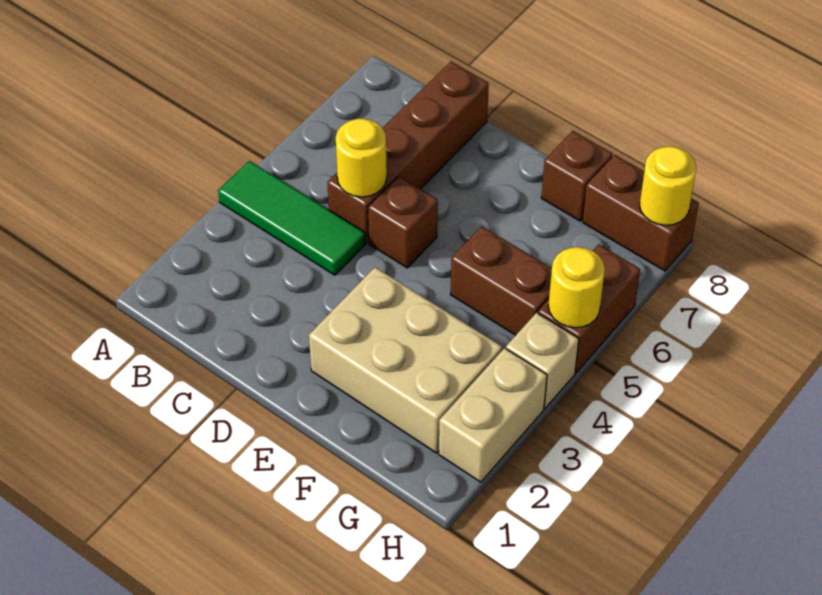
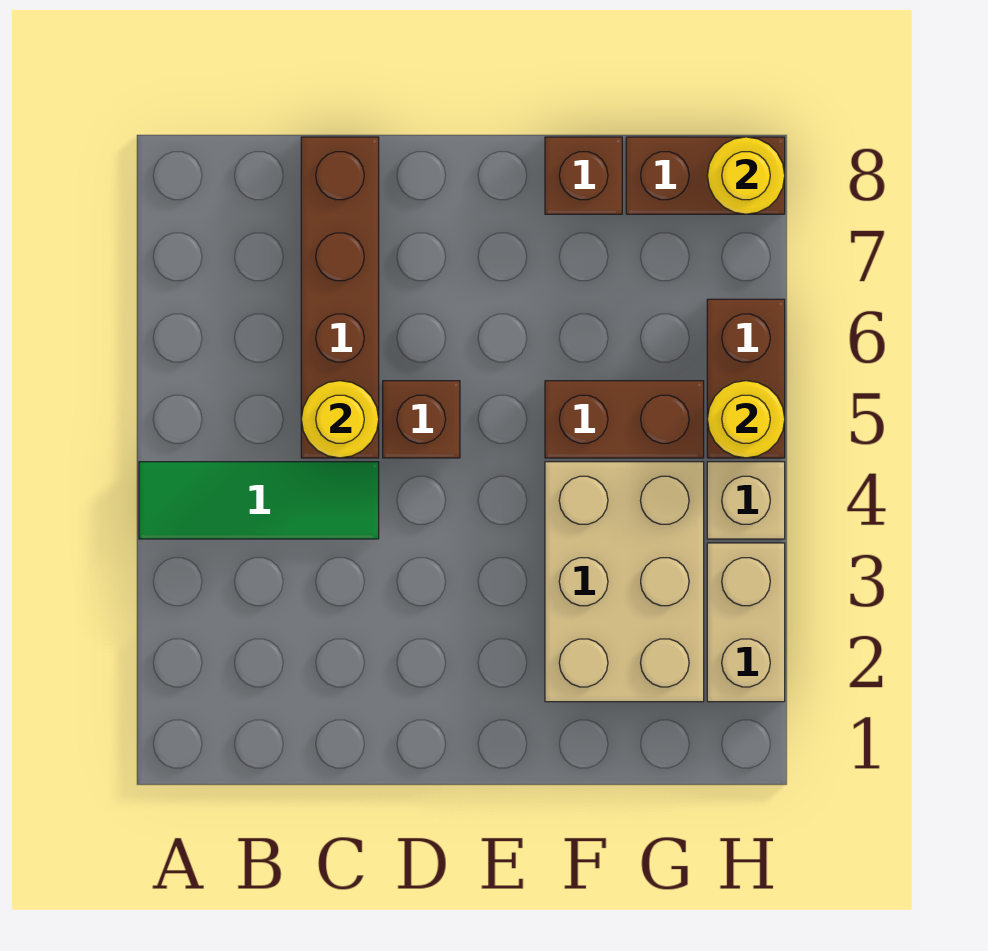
tan brick E2:G3 level 1 -> tan brick F2:G4 level 1

